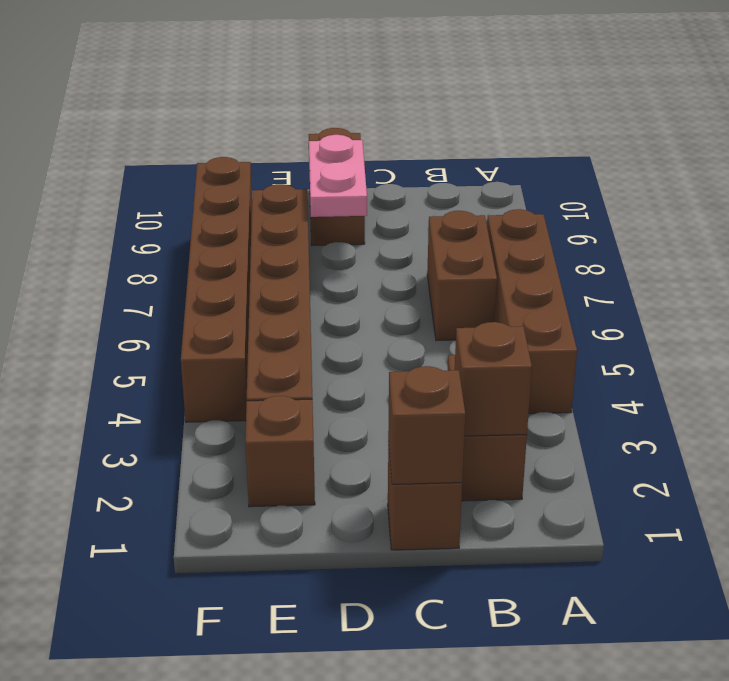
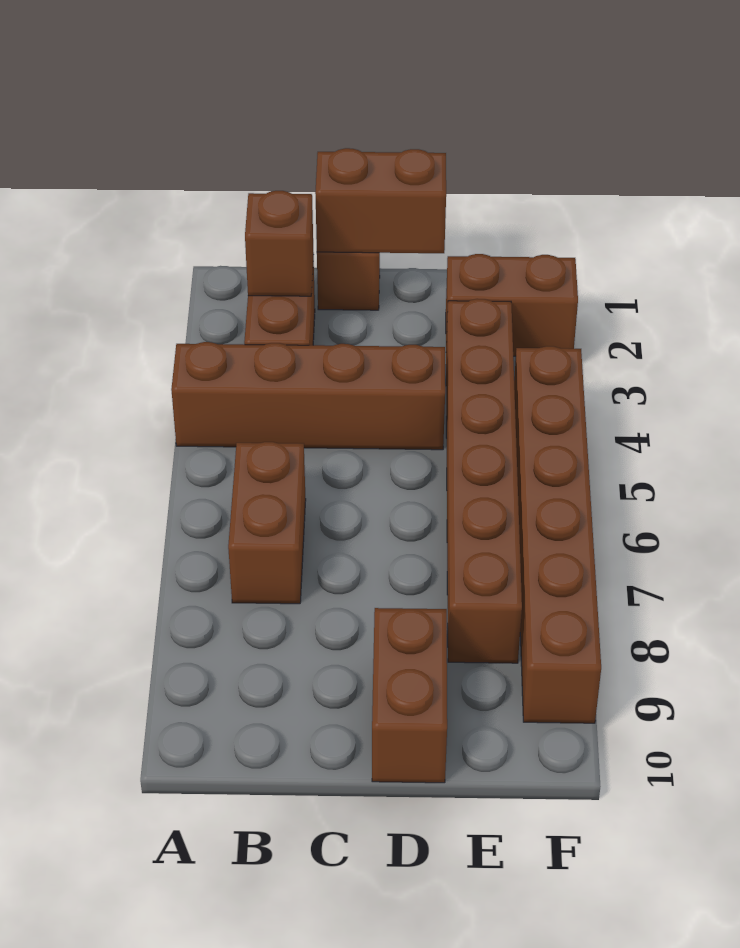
brown brick A4:A7 level 1 -> brown brick A4:D4 level 1
brown brick C1 level 2 -> brown brick C1:D1 level 2
pink plate D8:D9 level 2 -> none
brown brick E2 level 1 -> brown brick E2:F2 level 1

